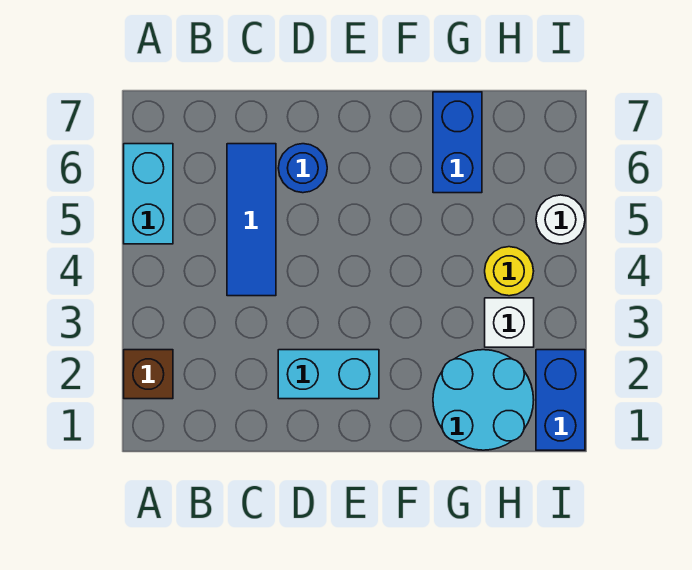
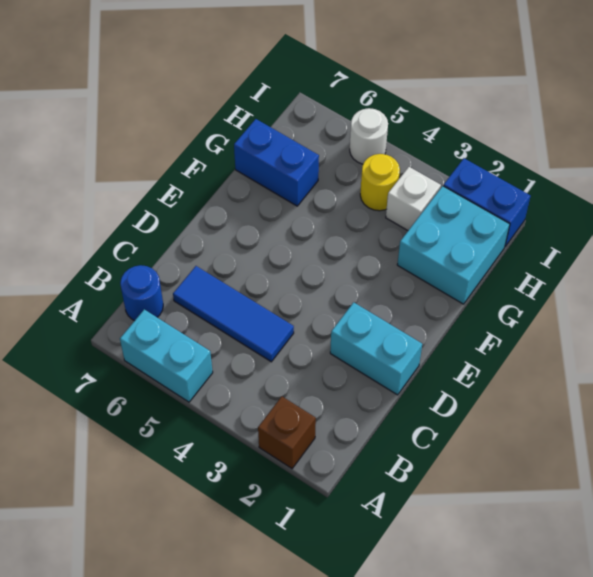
cyan brick D2:E2 level 1 -> cyan brick D1:D2 level 1
blue round brick D6 level 1 -> blue round brick B7 level 1
cyan round brick G1:H2 level 1 -> cyan brick G1:H2 level 1

